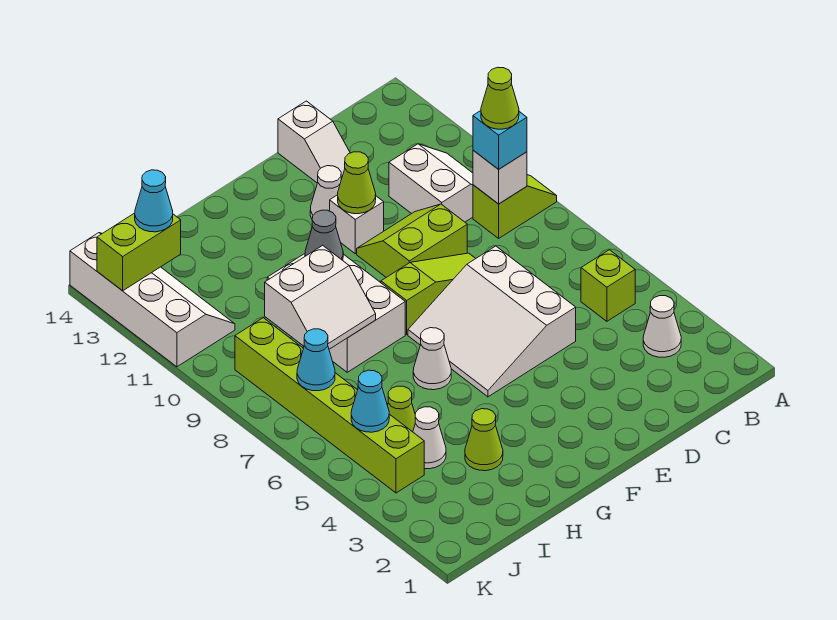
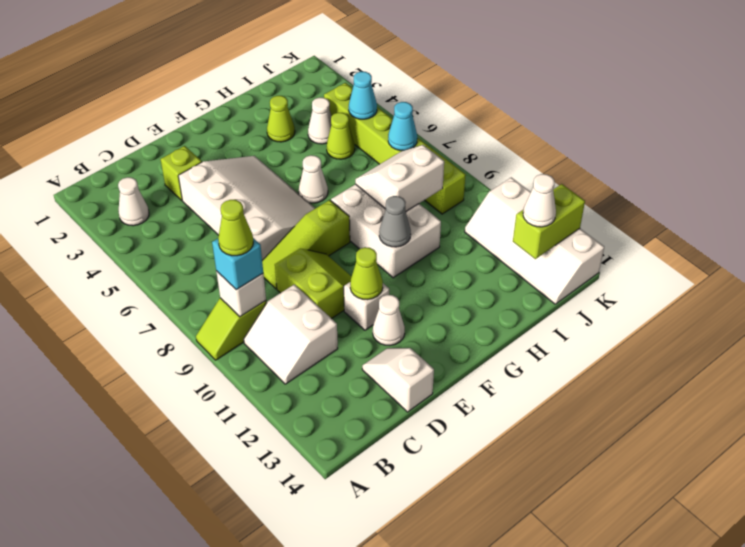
lime brick B5 level 1 -> lime brick D3 level 1
white slope D5:F7 level 1 top D -> white slope D4:F7 level 1 top D
lime slope D9:E10 level 1 top 9 -> lime slope D9:E10 level 1 top D
cyan cone J13 level 3 -> white cone J13 level 3

